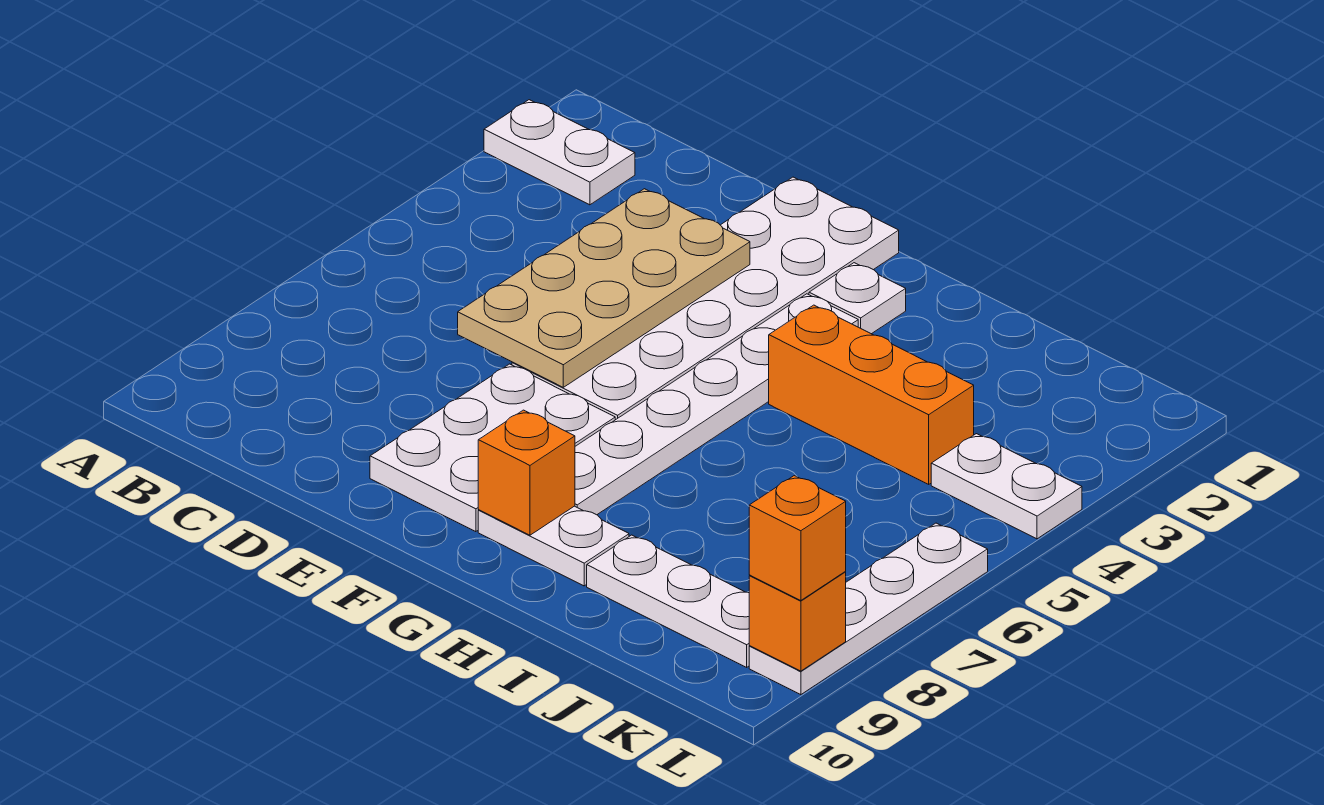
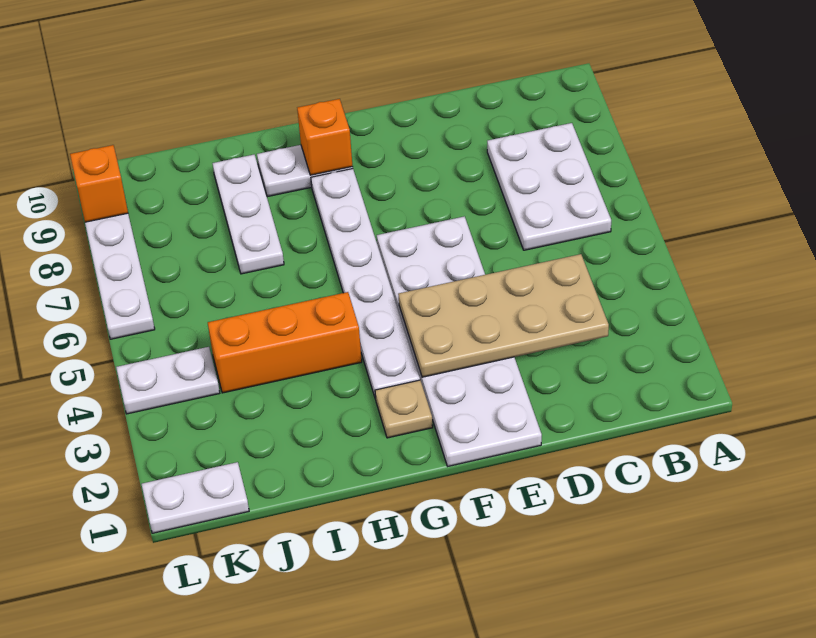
white plate A2:B2 level 1 -> white plate K1:L1 level 1
tan plate D3:E6 level 2 -> tan plate C3:F4 level 2
white plate E7:F9 level 1 -> white plate B6:C8 level 1
white plate G2 level 1 -> tan plate G2 level 1
white plate I9:K9 level 1 -> white plate I7:I9 level 1
orange brick L9 level 3 -> none

